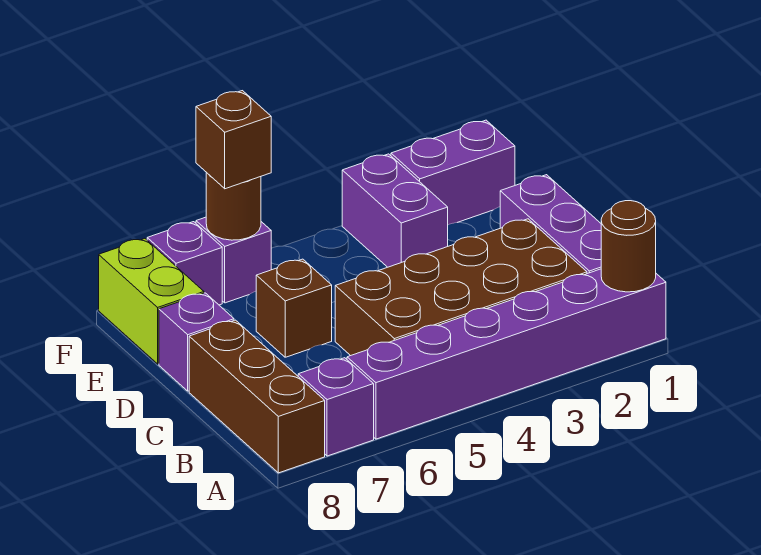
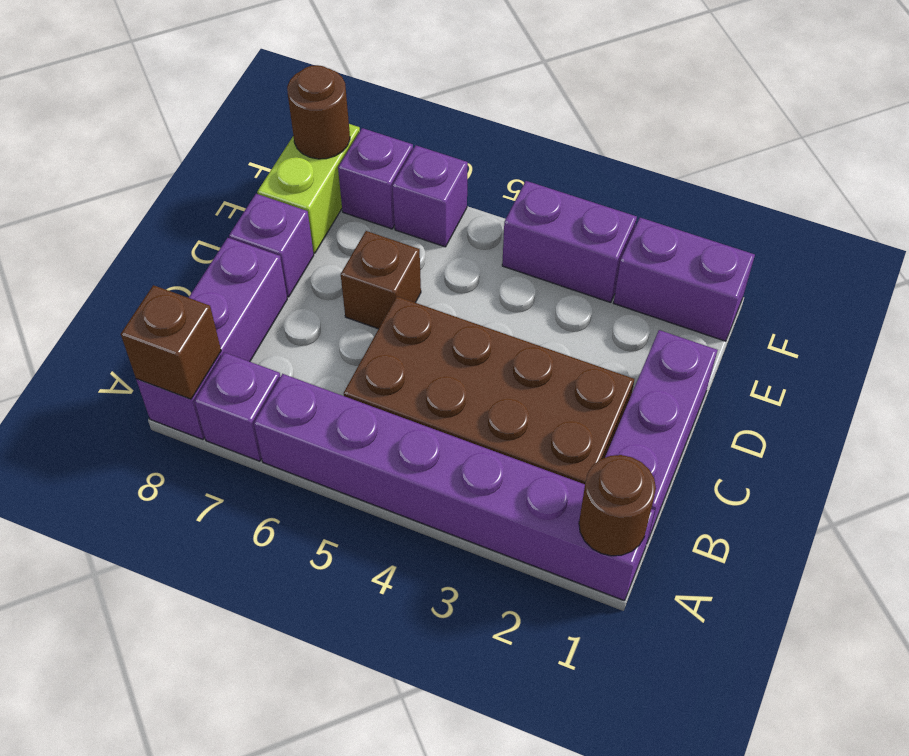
brown brick A8:C8 level 1 -> purple brick A8:C8 level 1
purple brick E3:F3 level 1 -> purple brick F3:F4 level 1
brown round brick F6 level 2 -> brown round brick F8 level 2
brown brick F6 level 3 -> brown brick A8 level 2

